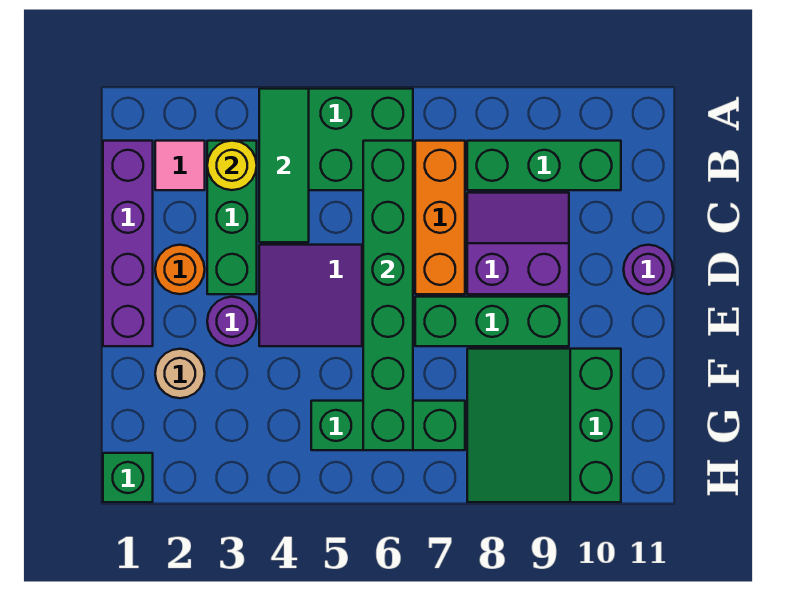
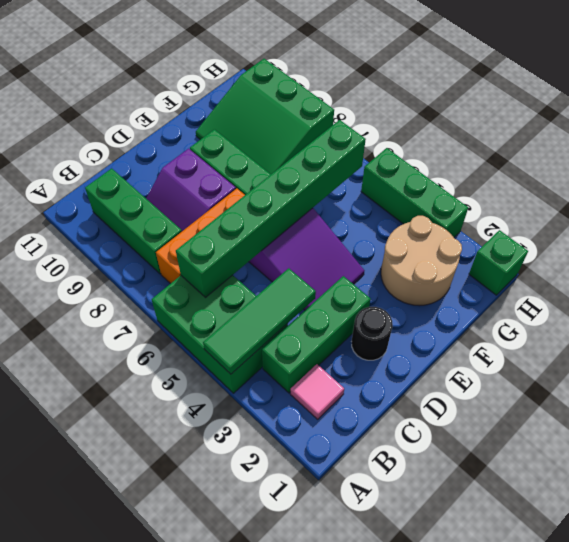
purple brick B1:E1 level 1 -> none
yellow round brick B3 level 2 -> none
orange round brick D2 level 1 -> black round brick D2 level 1
purple round brick D11 level 1 -> none
purple round brick E3 level 1 -> none
tan round brick F2 level 1 -> tan round brick F2:G3 level 1
green slope F8:H10 level 1 top 10 -> green slope F8:H10 level 1 top H
green brick G5:G7 level 1 -> green brick H3:H5 level 1

